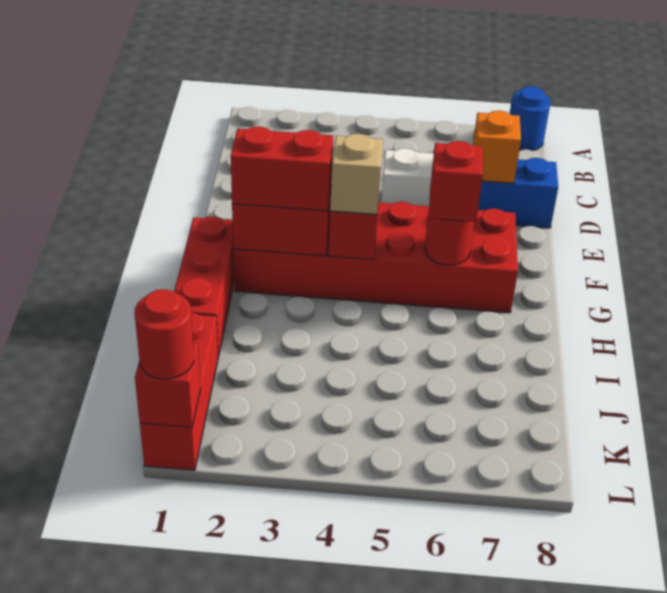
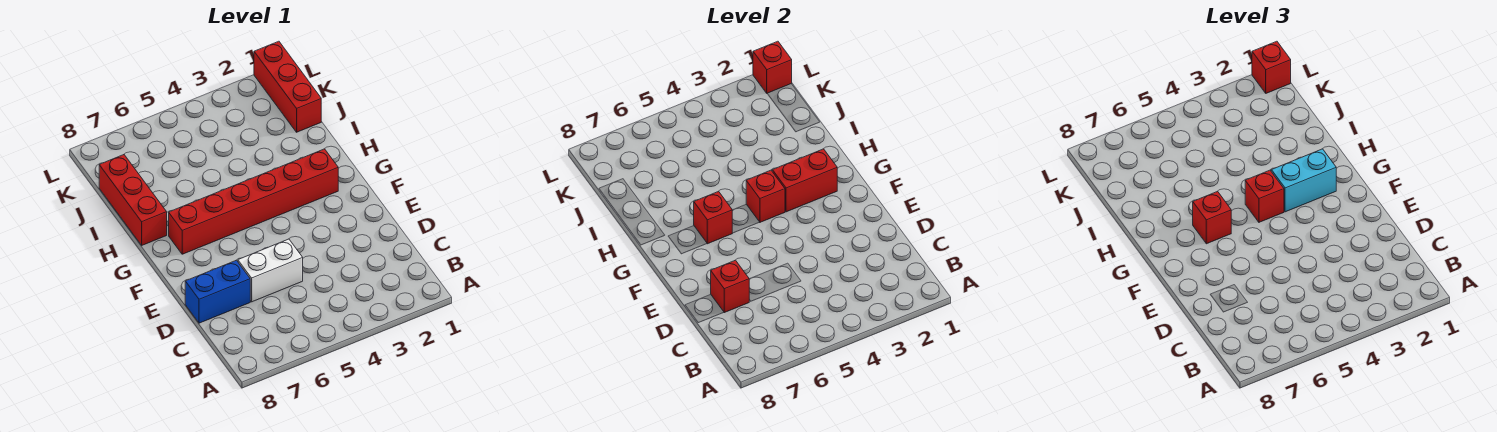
blue round brick A8 level 1 -> none
orange brick D7 level 2 -> red brick D7 level 2
red brick F2:G7 level 1 -> red brick G2:G7 level 1
red brick G1:I1 level 1 -> red brick H8:J8 level 1
red brick G2:G3 level 3 -> cyan brick G2:G3 level 3
tan brick G4 level 3 -> red brick G4 level 3
red round brick G6 level 2 -> red brick G6 level 2
red round brick L1 level 3 -> red brick L1 level 3

